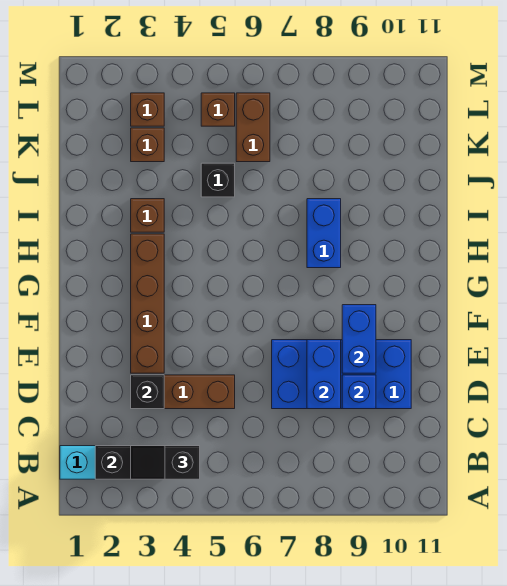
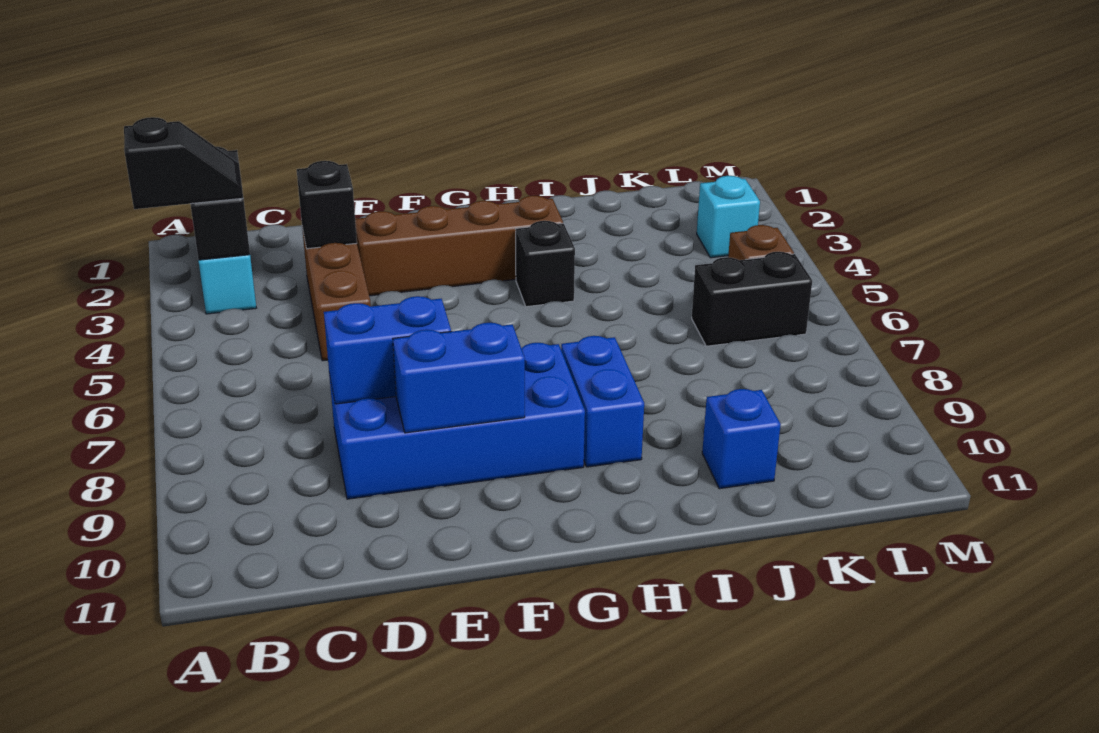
black slope B3:B4 level 3 top 4 -> black slope A3:B3 level 3 top A
blue brick D7:E10 level 1 -> blue brick D8:G9 level 1
blue brick D9 level 2 -> blue brick J10 level 1
blue brick H8:I8 level 1 -> blue brick H8:H9 level 1
brown brick I3 level 1 -> none
black brick J5 level 1 -> black brick H4 level 1
brown brick K3 level 1 -> none
brown brick K6:L6 level 1 -> black brick K6:L6 level 1
brown brick L3 level 1 -> cyan brick L3 level 1

